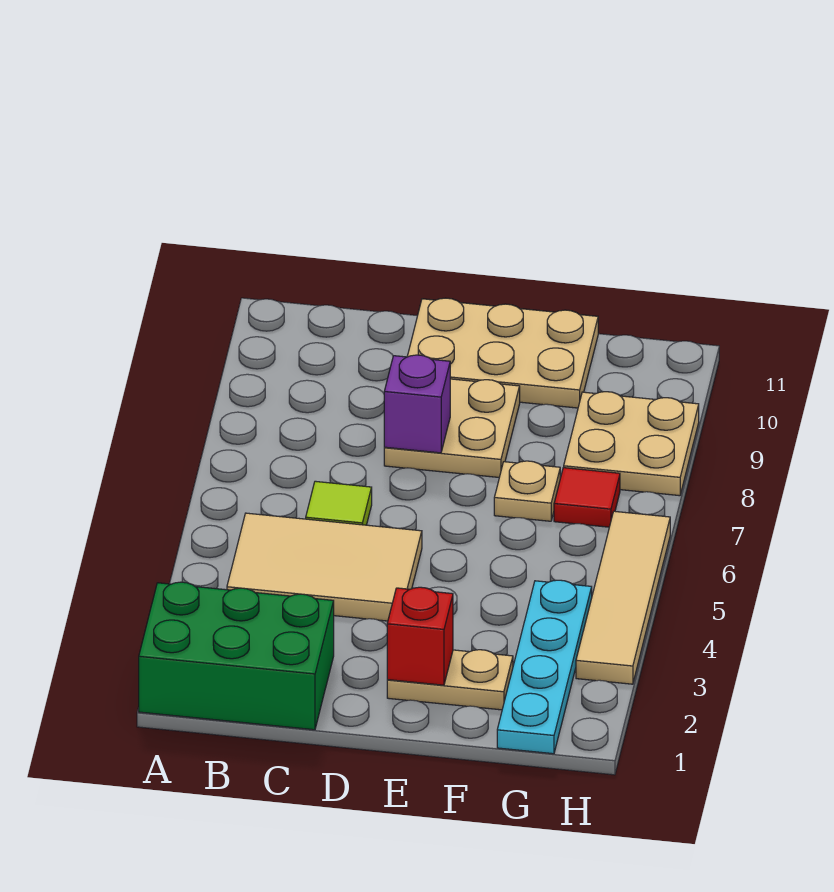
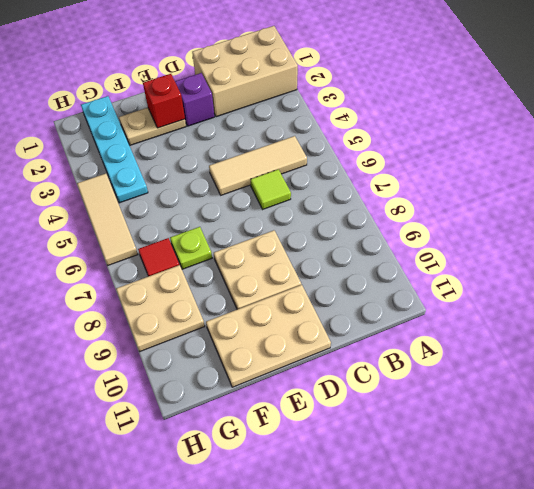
green brick A1:C2 level 1 -> tan brick A1:C2 level 1
tan tile B4:D5 level 1 -> tan tile B5:D5 level 1
purple brick D8 level 2 -> purple brick D2 level 1
tan plate F7 level 1 -> lime plate F7 level 1
tan tile H3:H6 level 1 -> tan tile H4:H6 level 1

